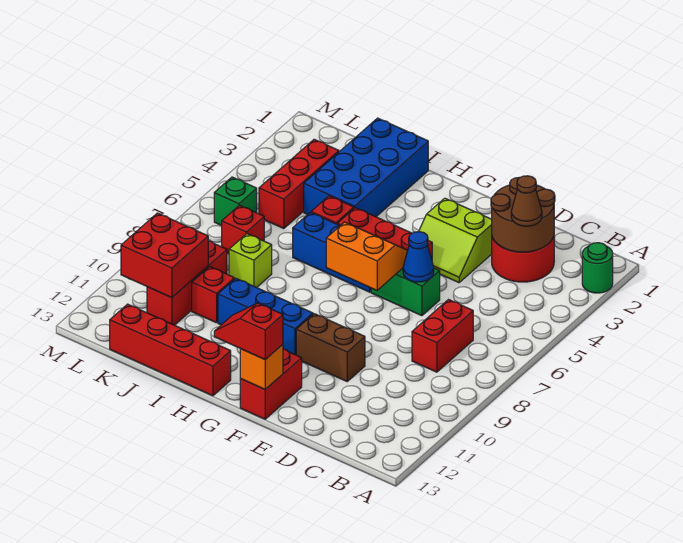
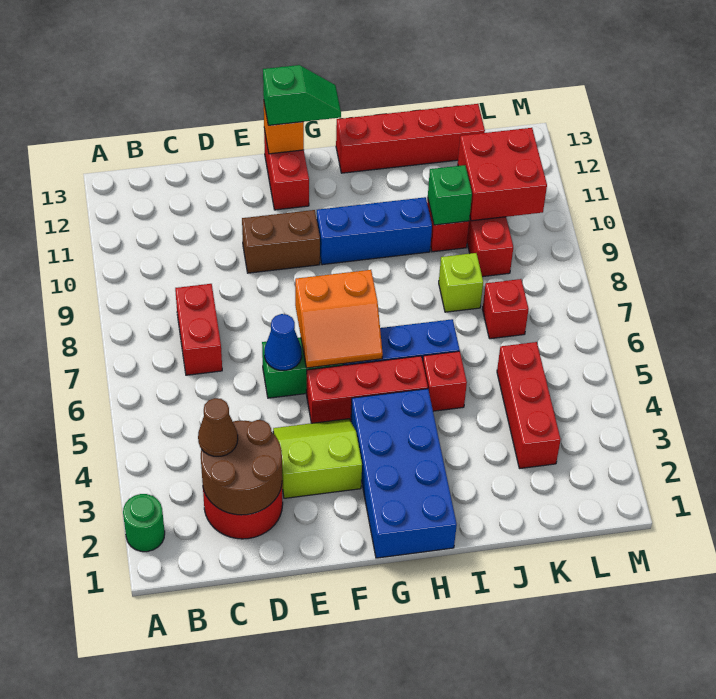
red slope F13:G13 level 3 top F -> green slope F13:G13 level 3 top F
blue brick I1:J4 level 1 -> blue brick G1:H4 level 1
green brick L6 level 1 -> green brick J10 level 2

